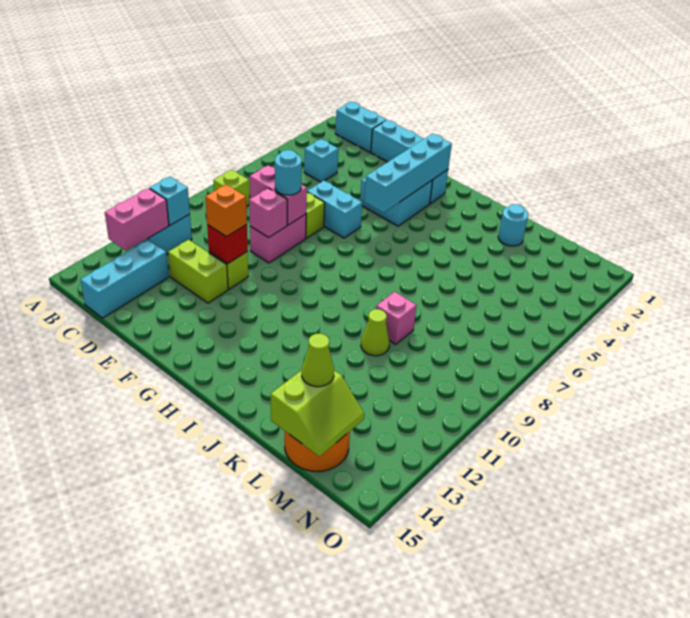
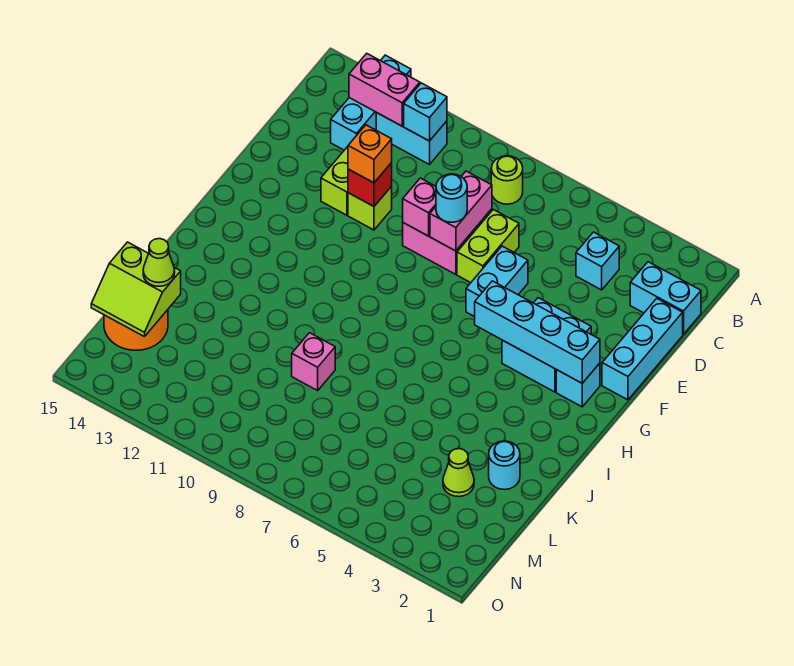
cyan brick B1:C1 level 1 -> cyan brick C1:C2 level 1
lime brick B8 level 1 -> lime round brick B8 level 1
cyan brick C13:C15 level 1 -> cyan brick A13:C13 level 1
lime cone K10 level 1 -> lime cone L3 level 1

